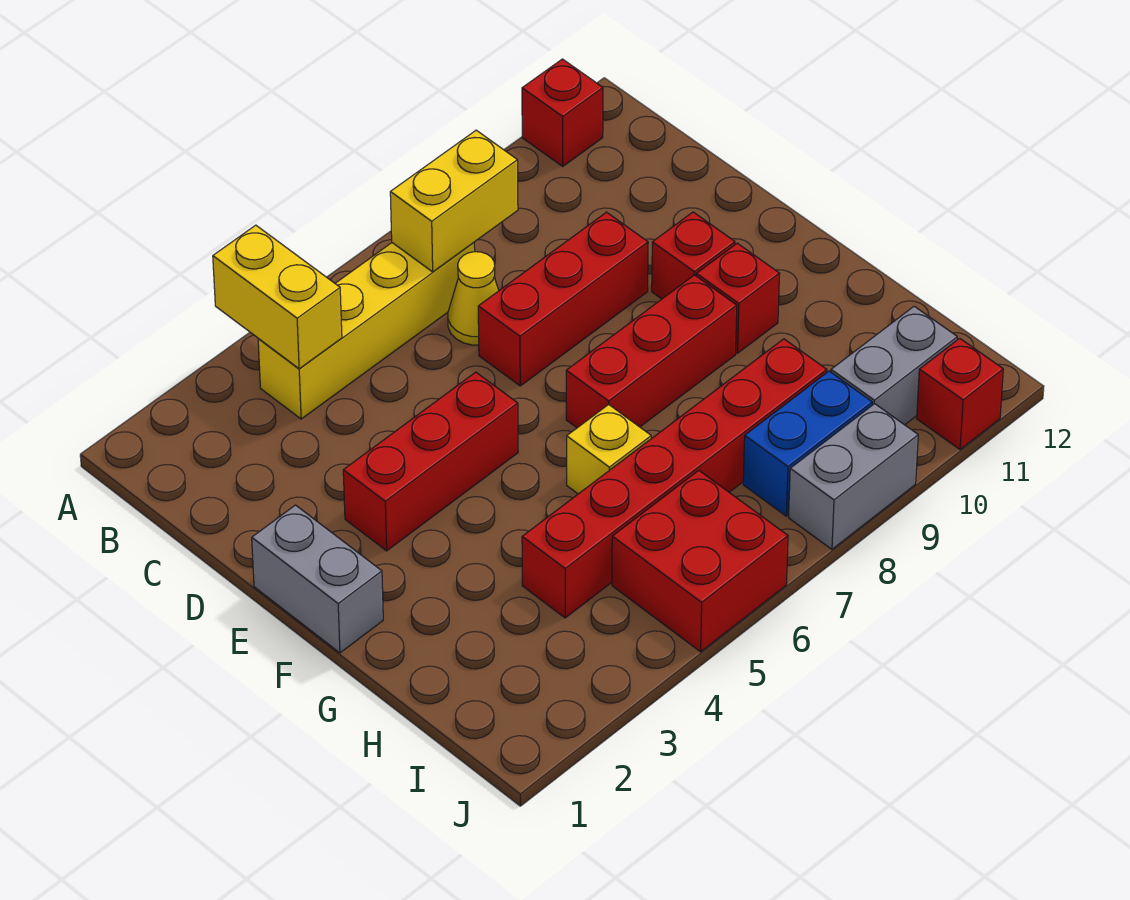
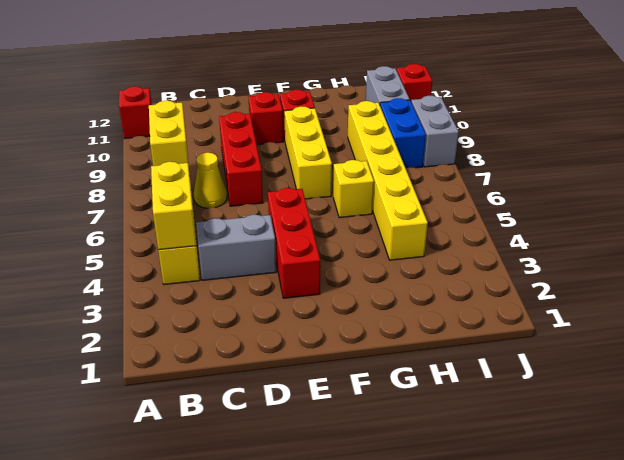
yellow brick A4:B4 level 2 -> yellow brick B4:B5 level 2
grey brick E1:F1 level 1 -> grey brick C4:D4 level 1
red brick F7:F9 level 1 -> yellow brick F7:F9 level 1
red brick H4:H9 level 1 -> yellow brick H4:H9 level 1
red brick I5:J6 level 1 -> none

